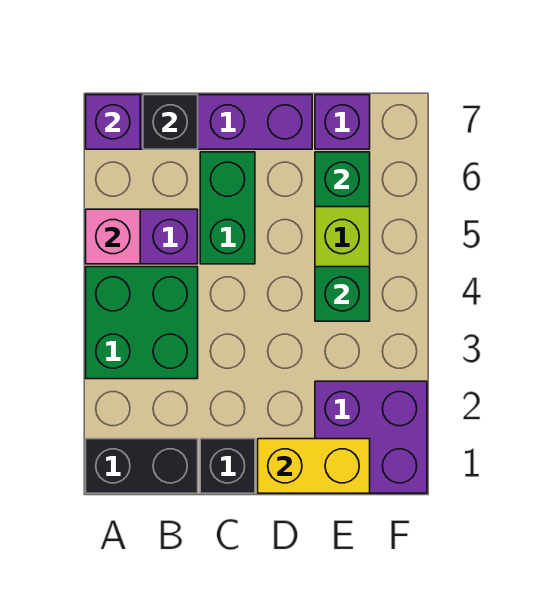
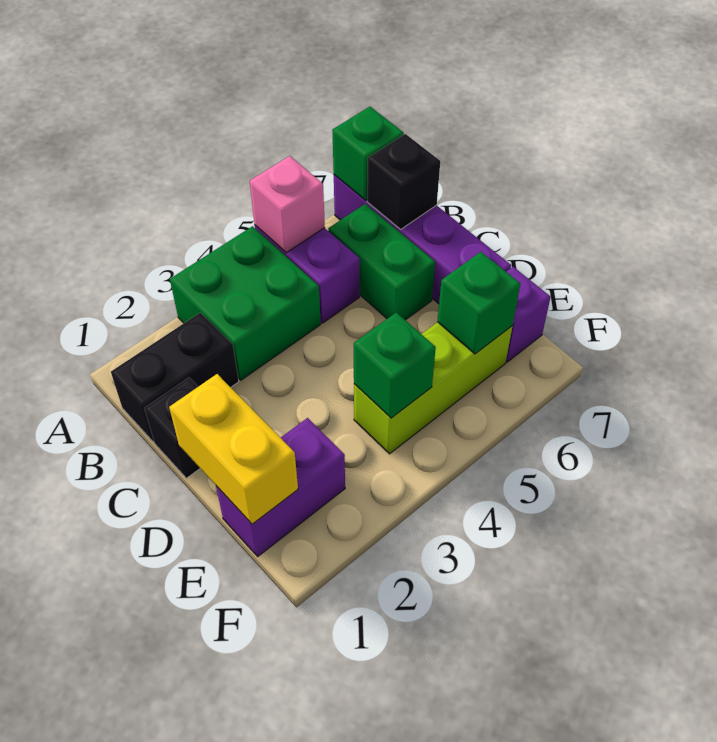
black brick A1:B1 level 1 -> black brick B1:B2 level 1
purple brick A7 level 2 -> green brick A7 level 2
green brick C5:C6 level 1 -> green brick B6:C6 level 1
purple brick E1:F2 level 1 -> purple brick E1:E2 level 1

